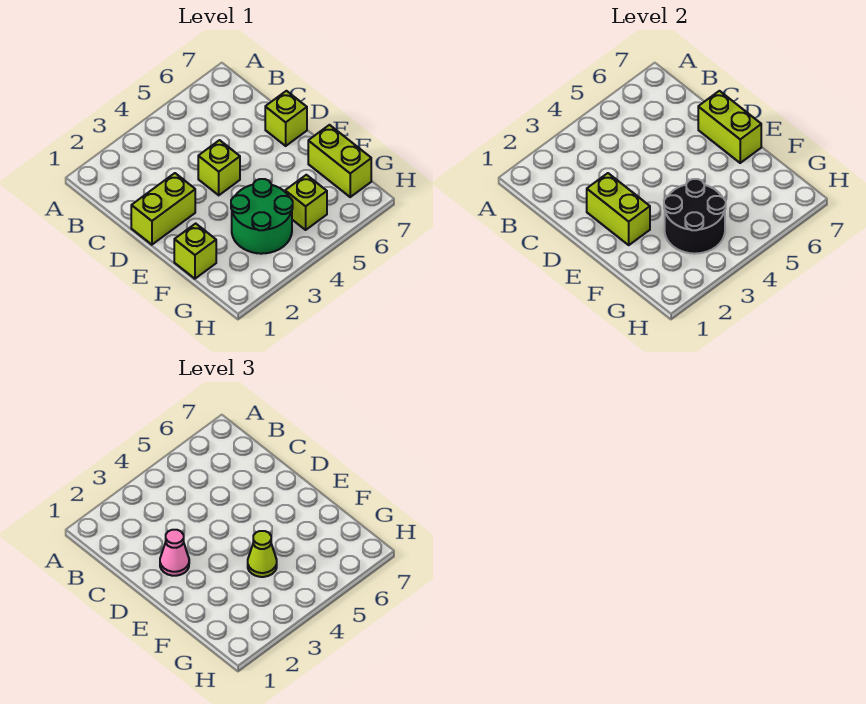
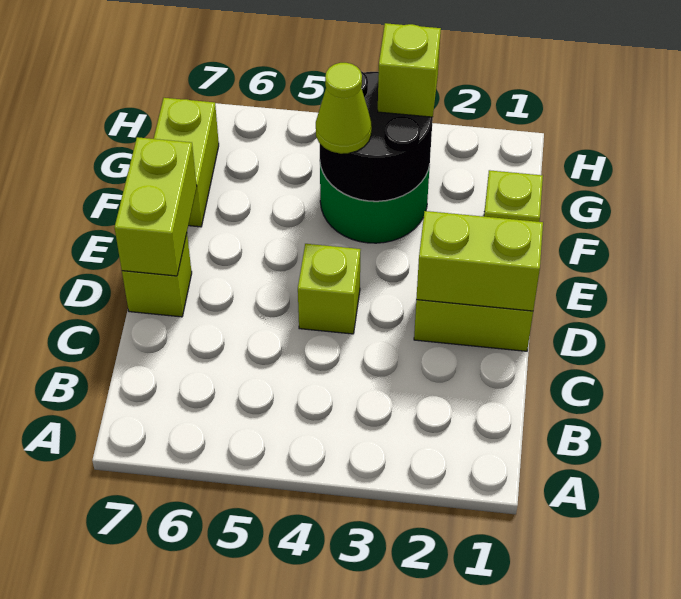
lime brick D2:E2 level 2 -> lime brick D1:D2 level 2
pink cone D2 level 3 -> none
lime brick G5 level 1 -> lime brick G3 level 3

